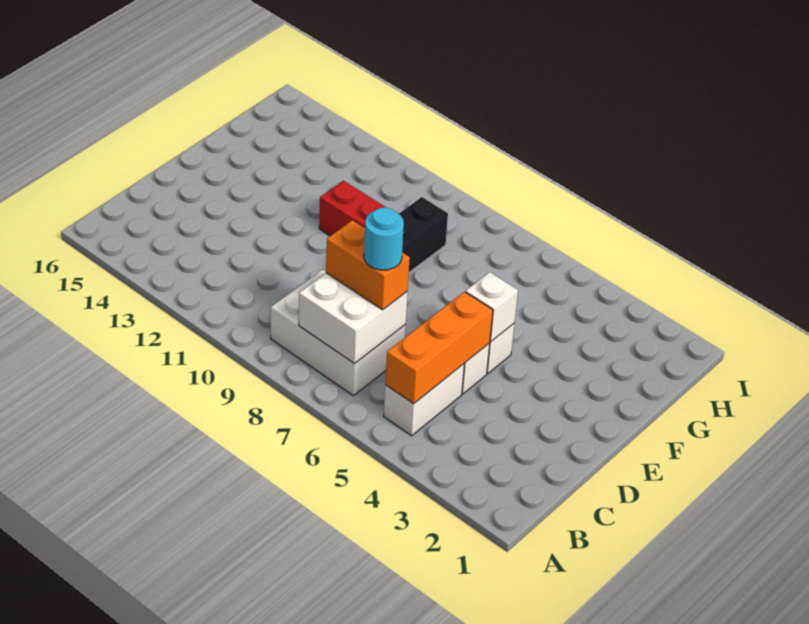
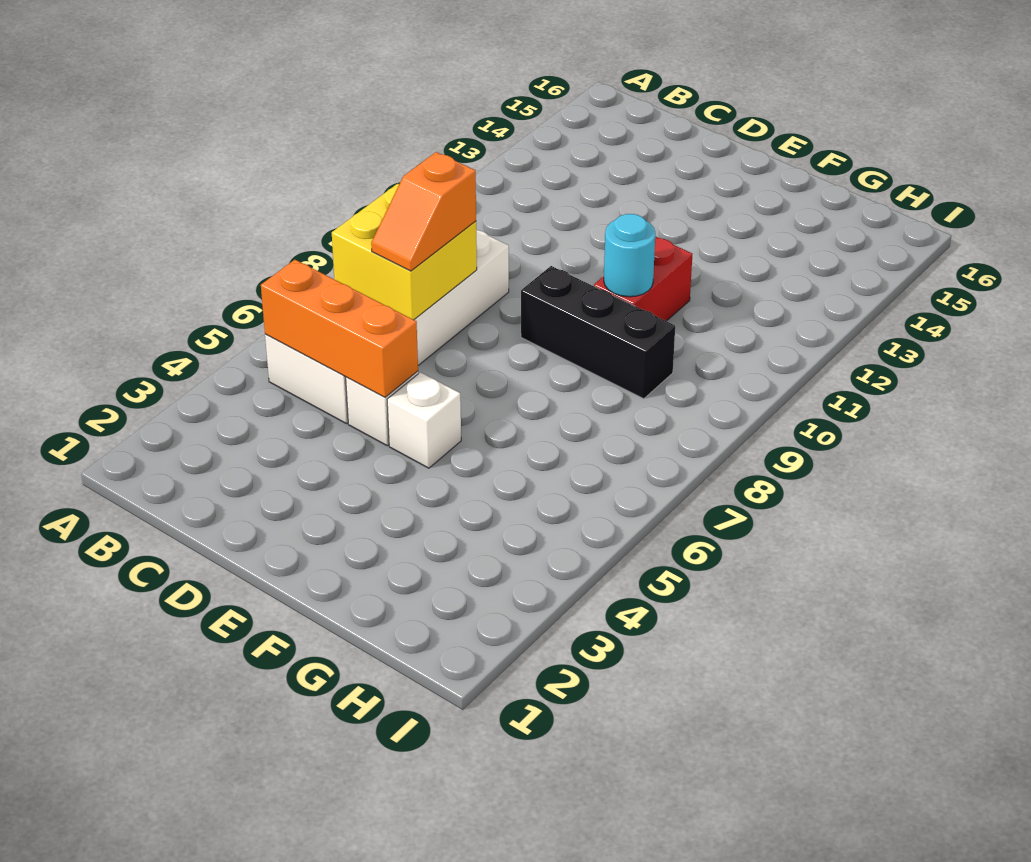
white brick B7:C8 level 2 -> yellow brick B7:C8 level 2
orange brick C7:C8 level 3 -> orange slope C7:C8 level 3 top 8
cyan round brick C7 level 4 -> cyan round brick F10 level 2
white brick E5 level 2 -> none

